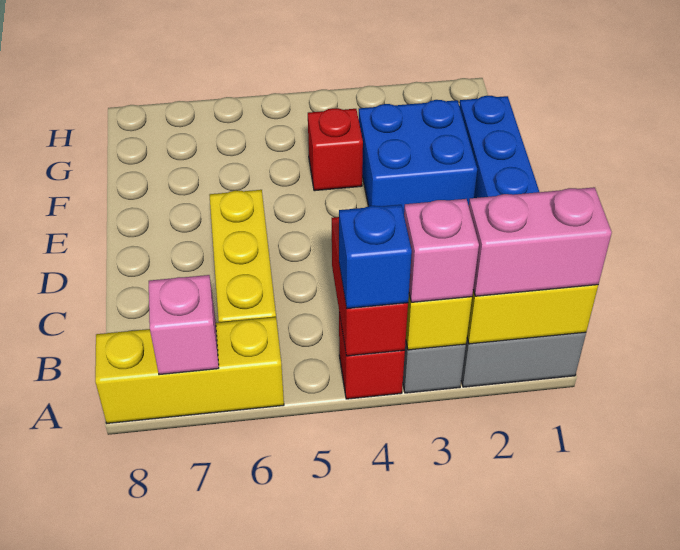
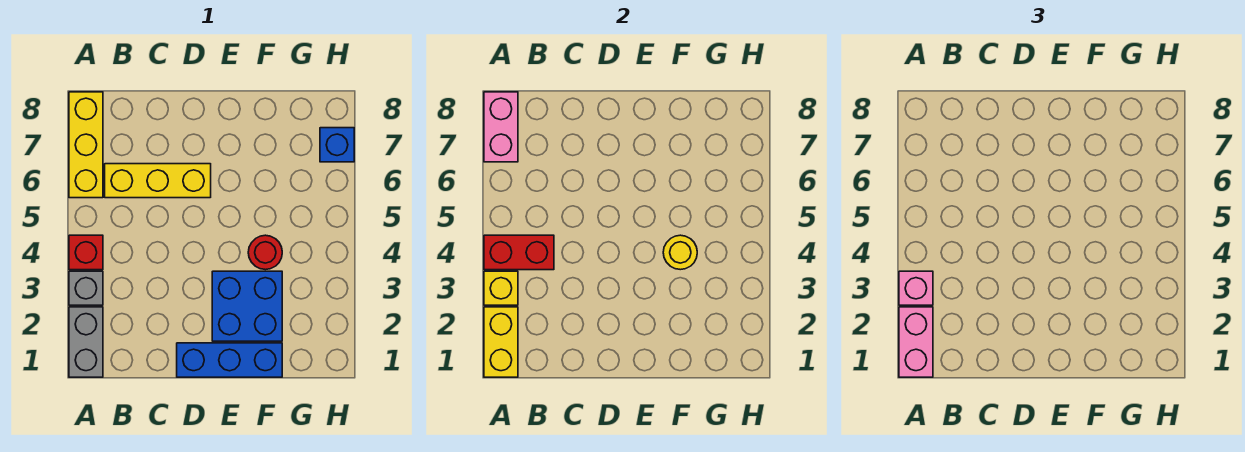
blue brick A4 level 3 -> blue brick H7 level 1
pink brick A7 level 2 -> pink brick A7:A8 level 2
red brick F4 level 1 -> red round brick F4 level 1
none -> yellow round brick F4 level 2

